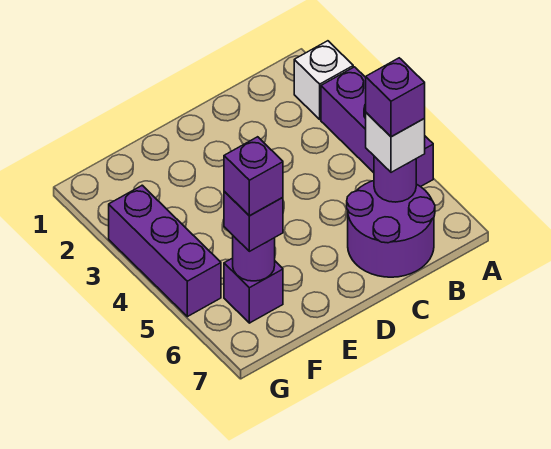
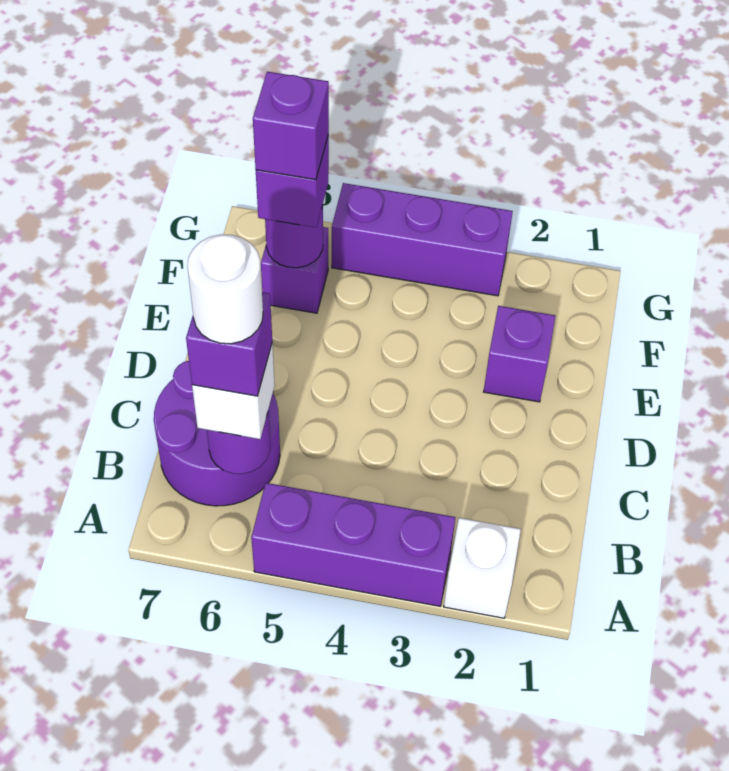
none -> white round brick B6 level 5
none -> purple brick E2 level 1

